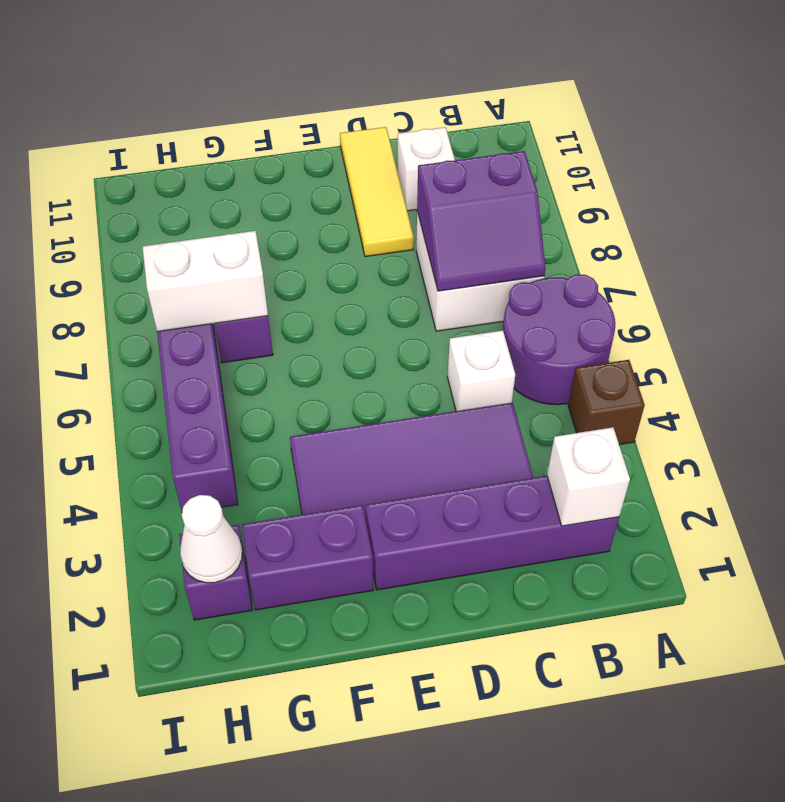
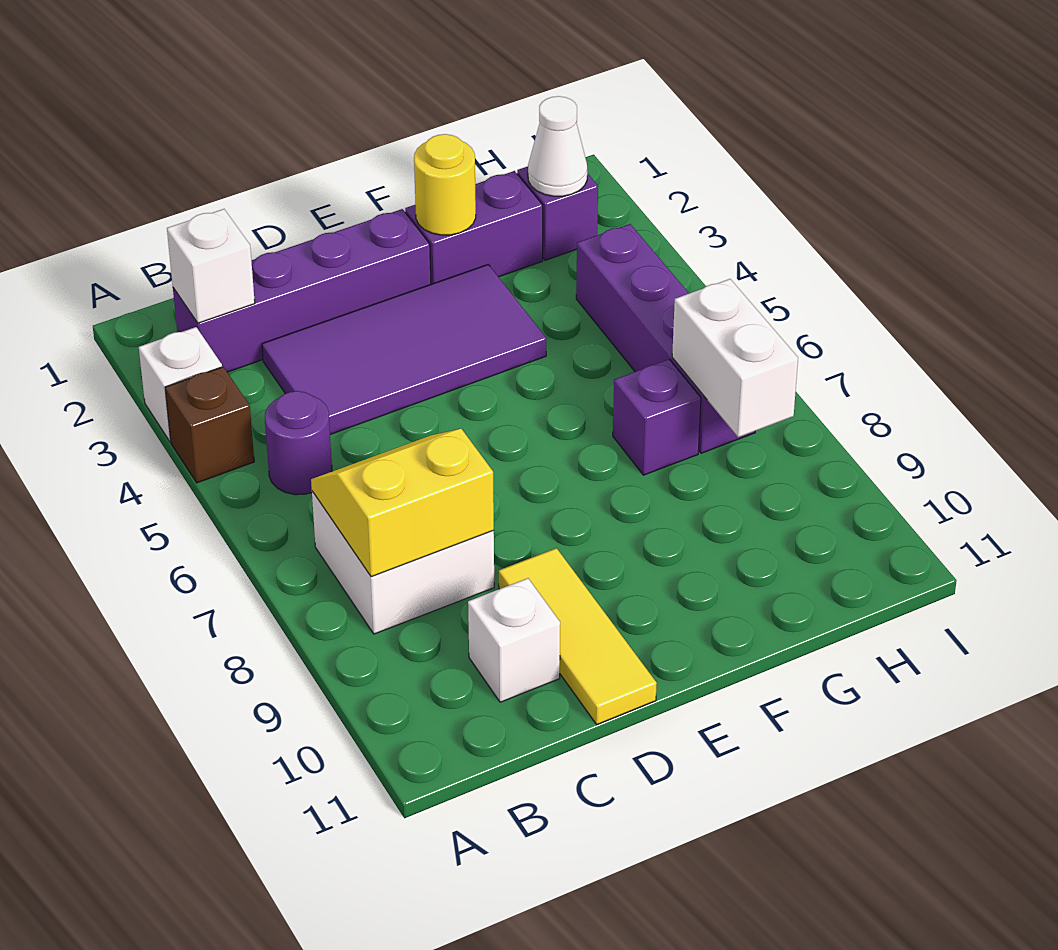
purple round brick A5:B6 level 1 -> purple round brick B5 level 1
purple slope B7:C8 level 2 top 8 -> yellow slope B7:C8 level 2 top 8
white brick C5 level 1 -> white brick A3 level 1
none -> yellow round brick F2 level 2
white brick G7:H7 level 2 -> white brick H7:H8 level 2

